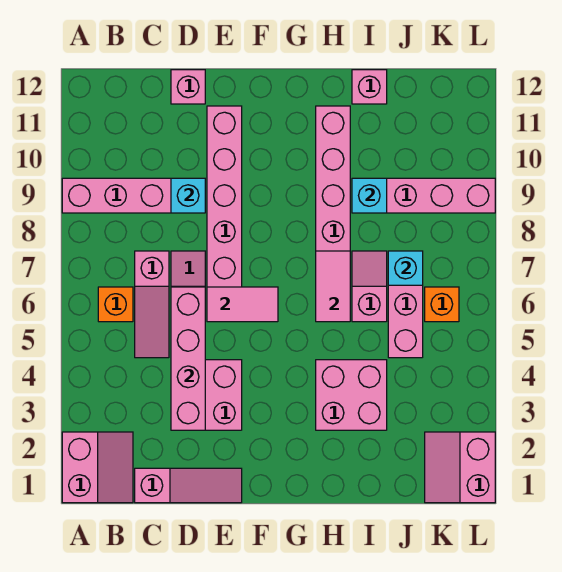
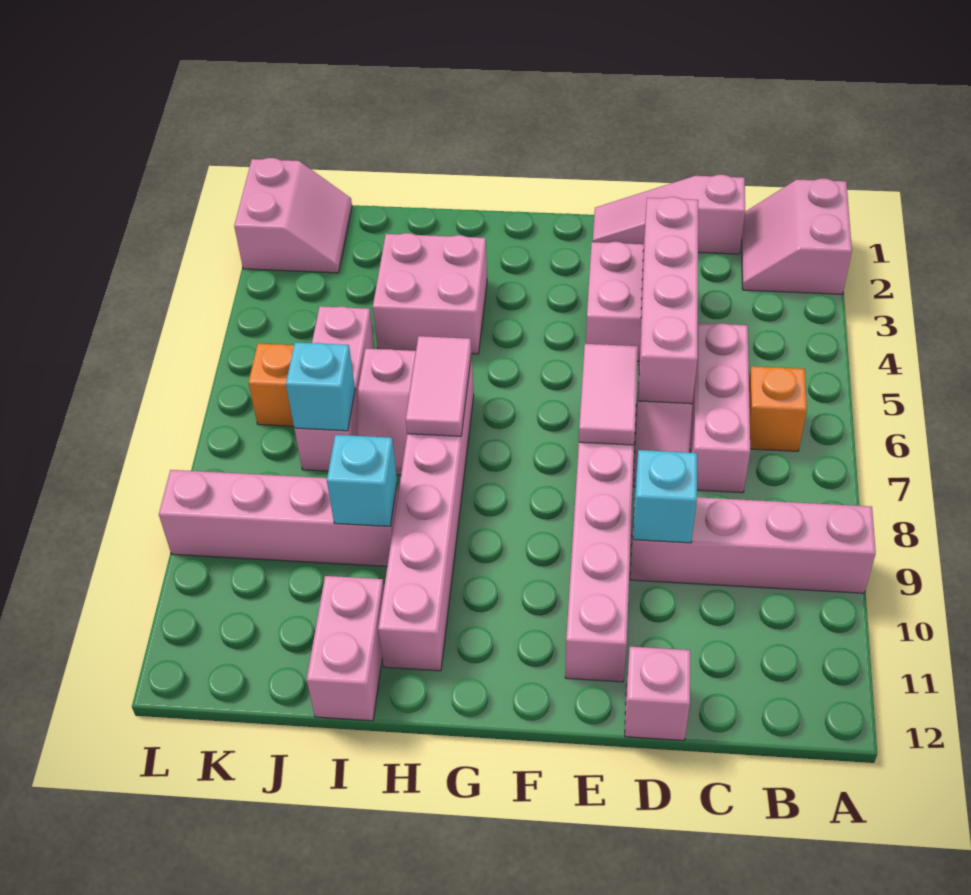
pink slope C5:C7 level 1 top 7 -> pink brick C5:C7 level 1
pink tile E6:F6 level 2 -> pink tile E6:E7 level 2
pink brick I12 level 1 -> pink brick I11:I12 level 1

